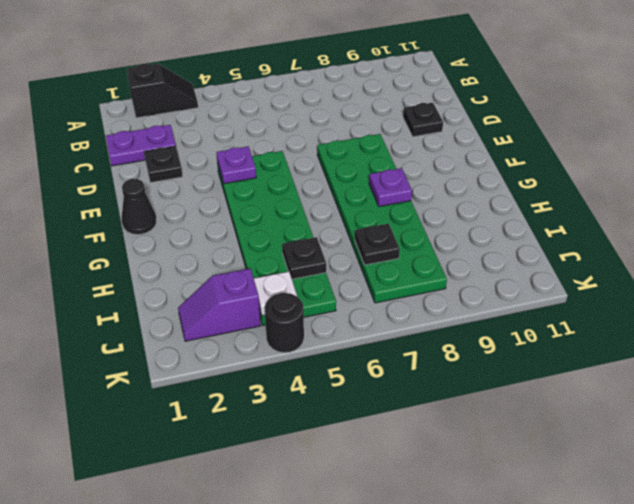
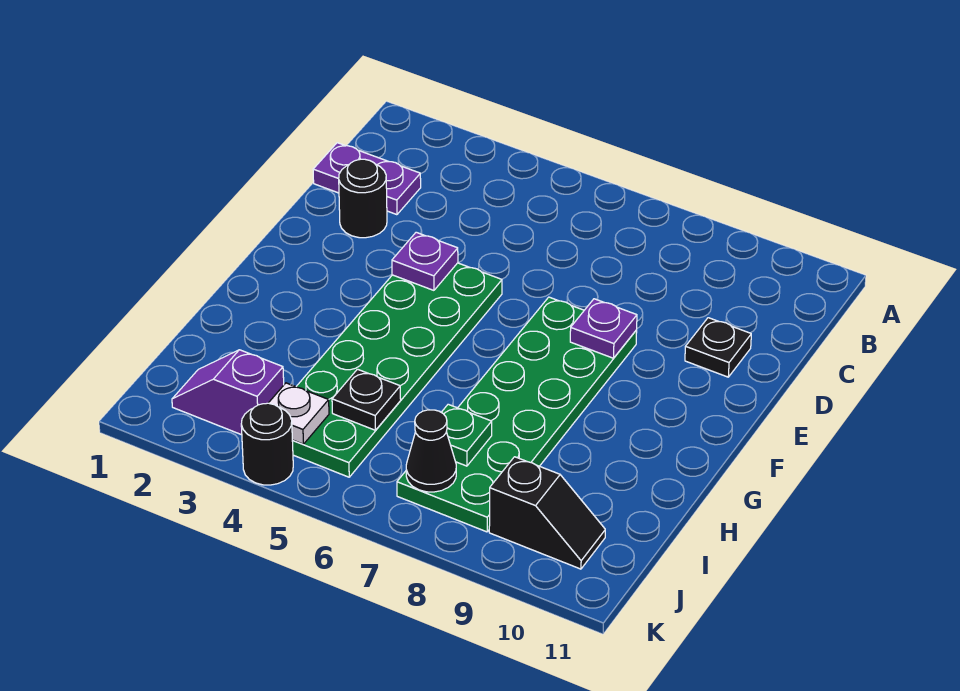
black slope A2:A3 level 1 top 2 -> black slope J9:J10 level 1 top 9
black plate D2 level 1 -> black round brick D2 level 1
black cone F1 level 1 -> black cone J7 level 2
purple plate G8 level 2 -> purple plate E8 level 2
black plate I7 level 2 -> green plate I7 level 2

